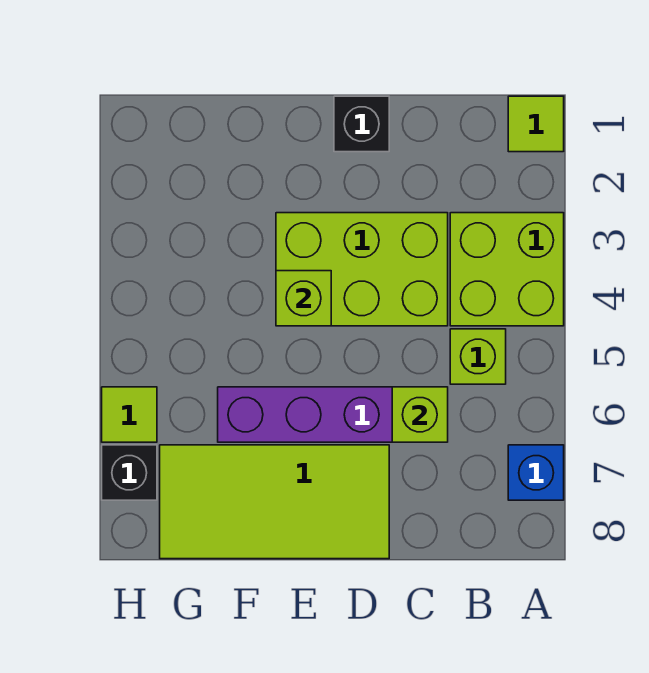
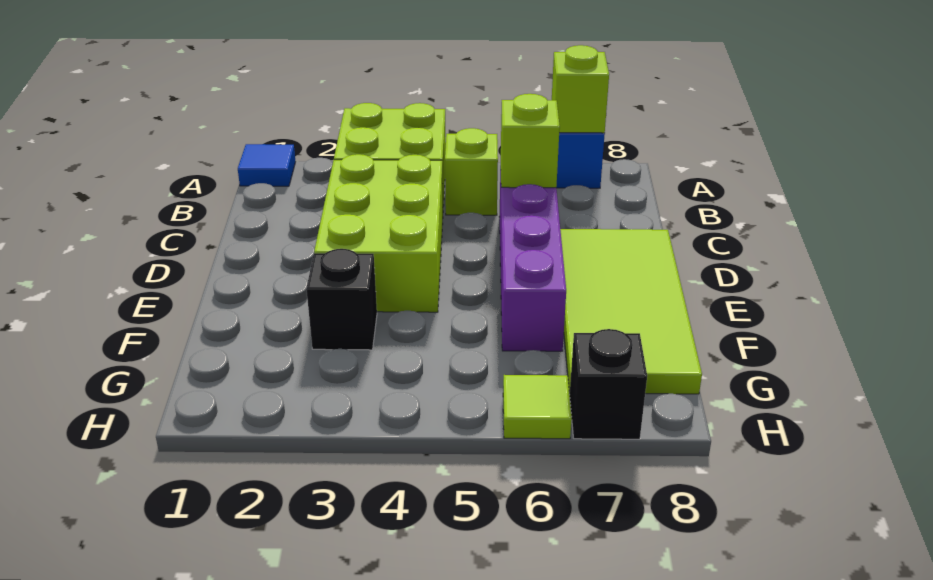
lime tile A1 level 1 -> blue tile A1 level 1
black brick D1 level 1 -> black brick F3 level 1
lime brick E4 level 2 -> lime brick A7 level 2

